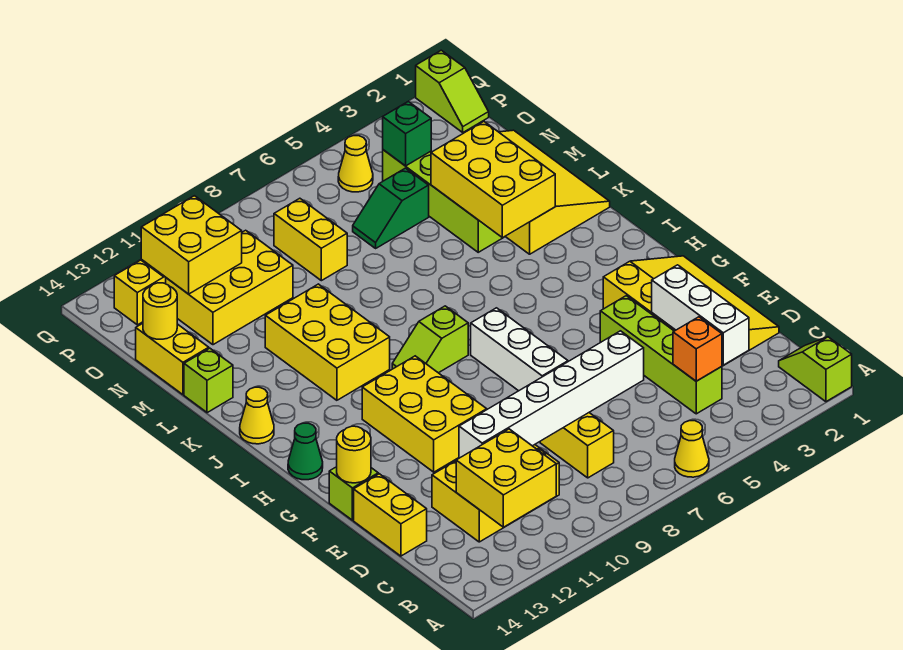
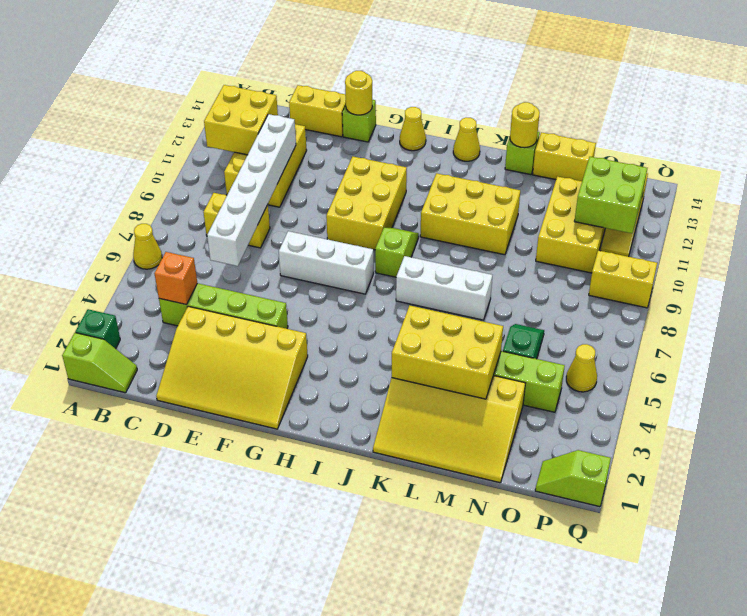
white brick C3:E3 level 2 -> white brick J7:L7 level 1
yellow brick F10:H11 level 1 -> yellow brick G9:H11 level 1
green cone H14 level 1 -> yellow cone H14 level 1
yellow brick N8:O8 level 1 -> yellow brick P9:Q9 level 1
yellow round brick N14 level 2 -> yellow round brick L14 level 2
green brick O4 level 2 -> green brick A2 level 1
yellow brick O11:P12 level 2 -> lime brick O11:P12 level 2

